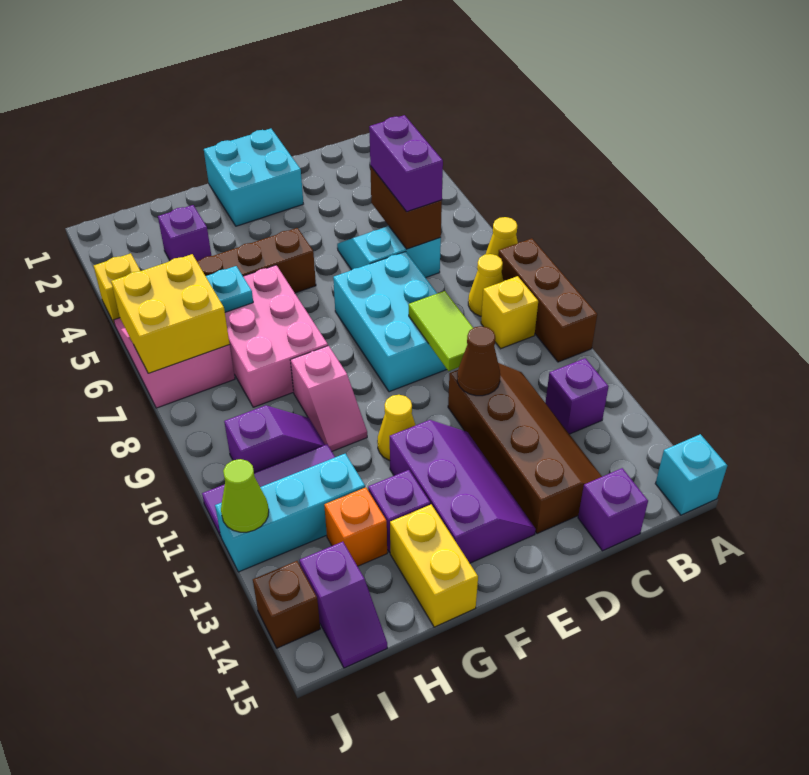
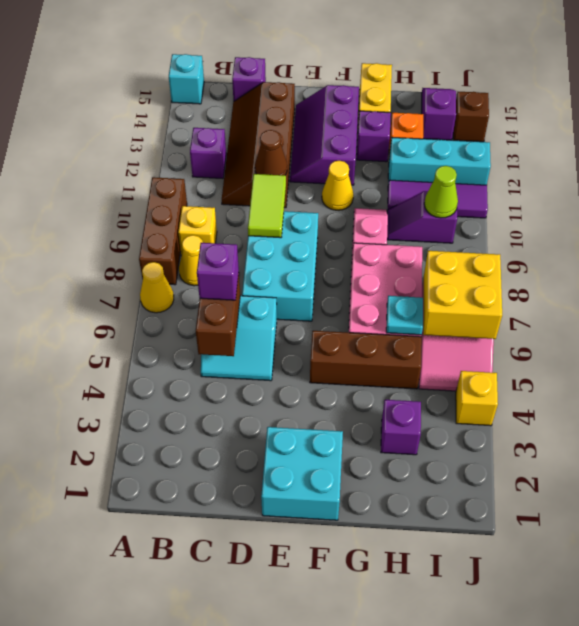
purple brick C5:C6 level 3 -> purple brick C6 level 3
lime cone J12 level 2 -> lime cone I10 level 2

